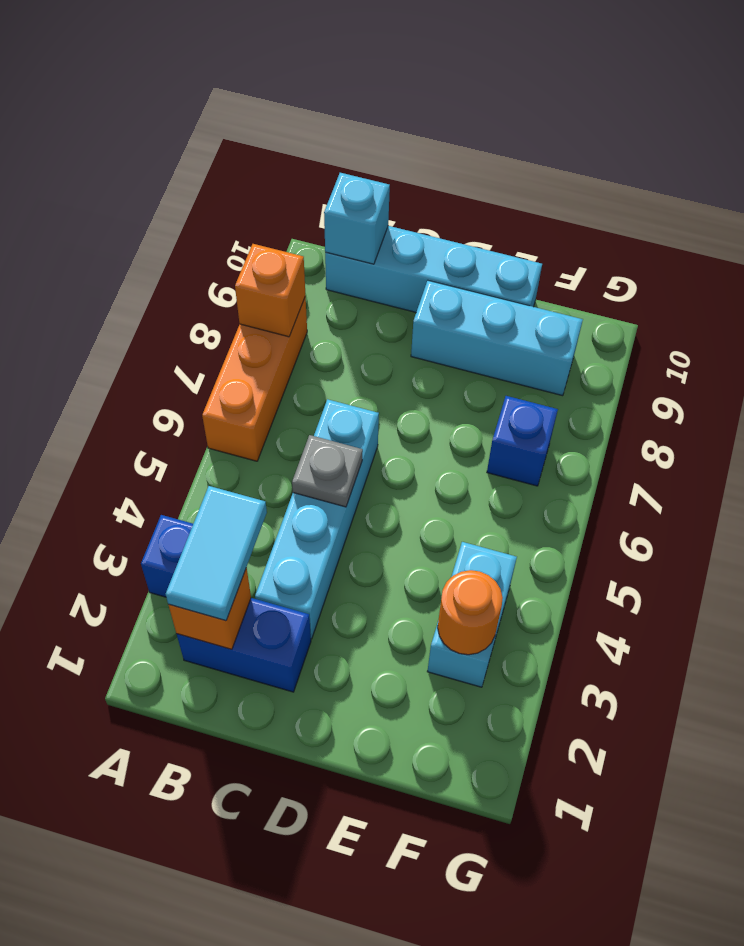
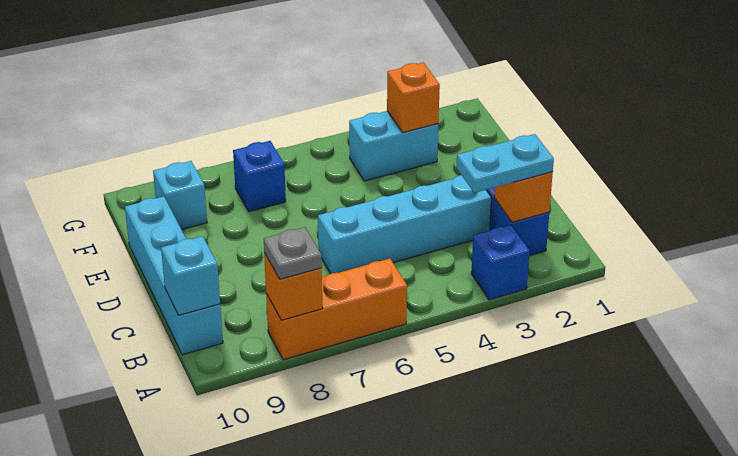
cyan tile B2:B3 level 3 -> cyan plate B2:B3 level 3
grey plate C5 level 2 -> grey plate A8 level 3
cyan brick D9:F9 level 1 -> cyan brick F9 level 1
orange round brick F3 level 2 -> orange brick F3 level 2

